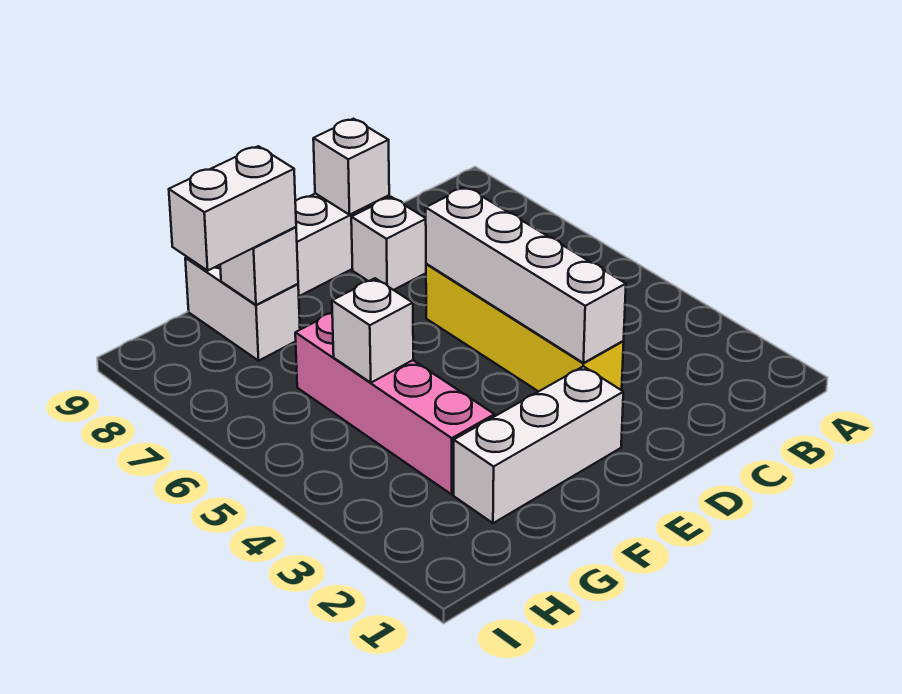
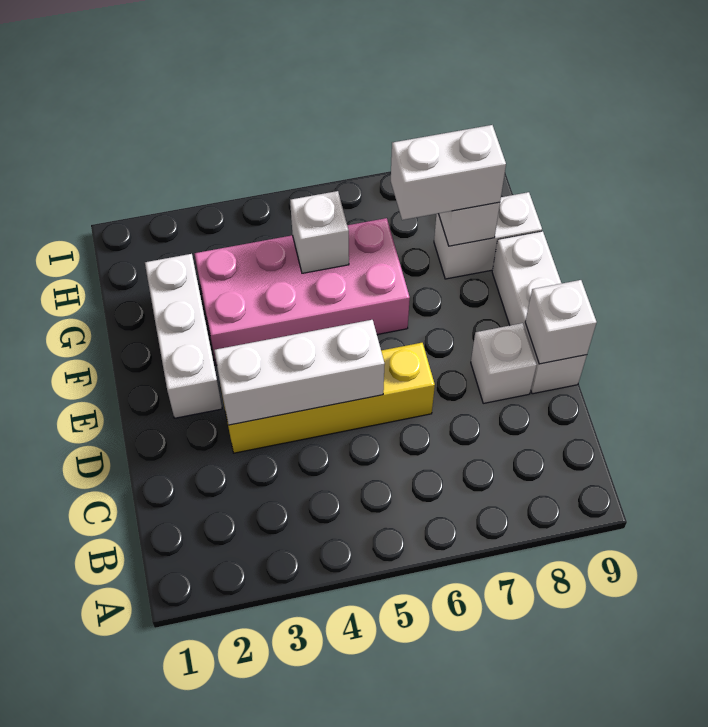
white brick D3:D6 level 2 -> white brick D3:D5 level 2
pink brick G3:G6 level 1 -> pink brick F3:G6 level 1
white brick G8:H8 level 3 -> white brick G7:G8 level 3

